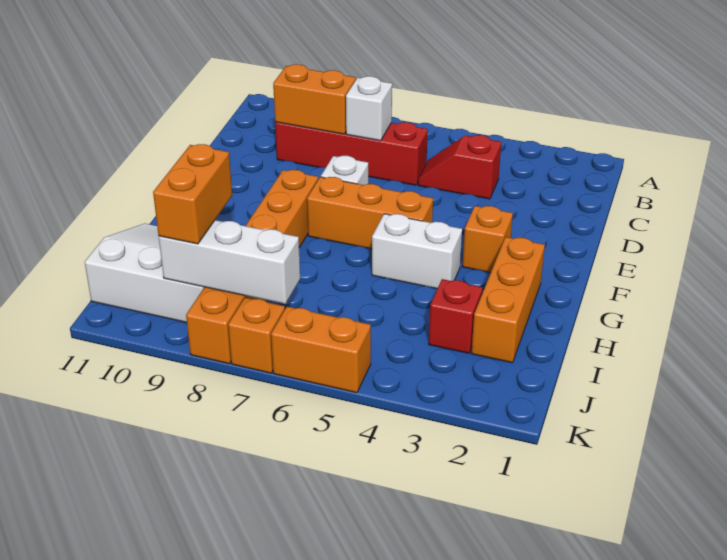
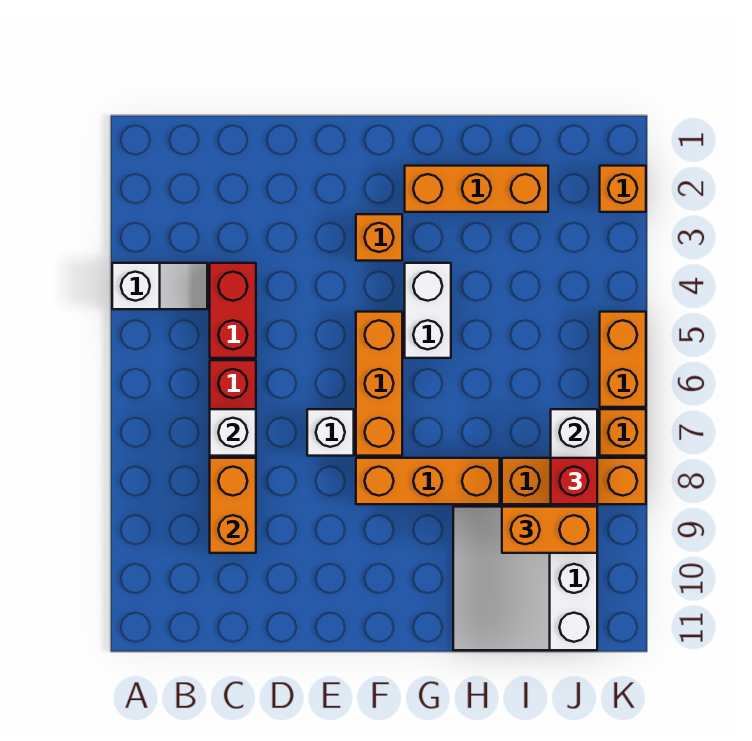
none -> white slope A4:B4 level 1 top A
red slope C4:C5 level 1 top 4 -> red brick C4:C5 level 1
red brick I3 level 1 -> red brick J8 level 3
none -> orange brick K2 level 1

